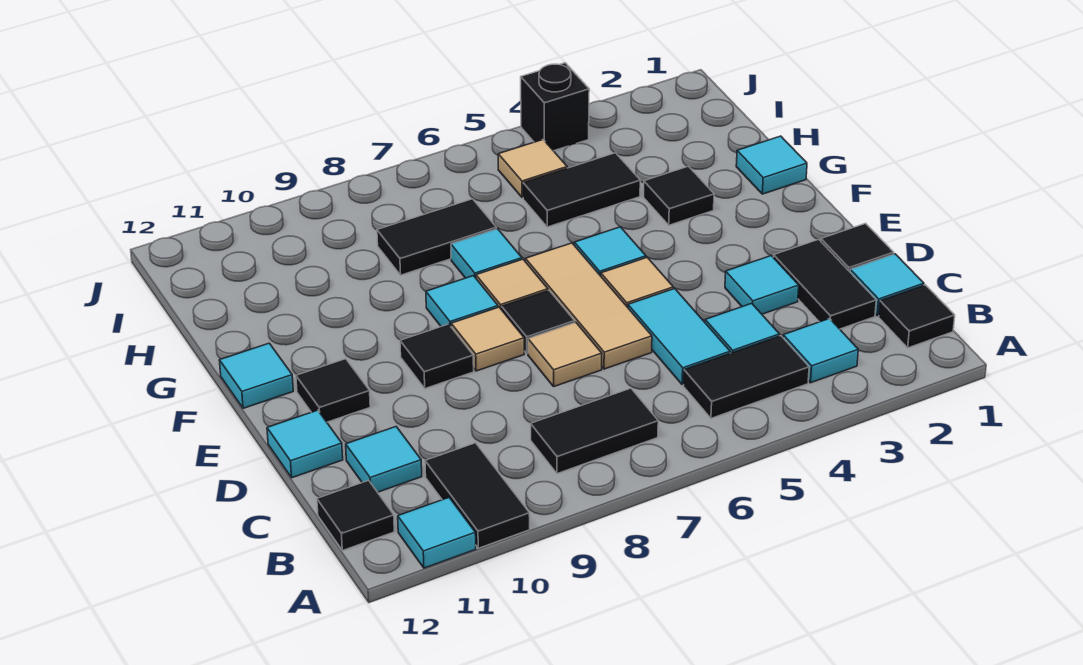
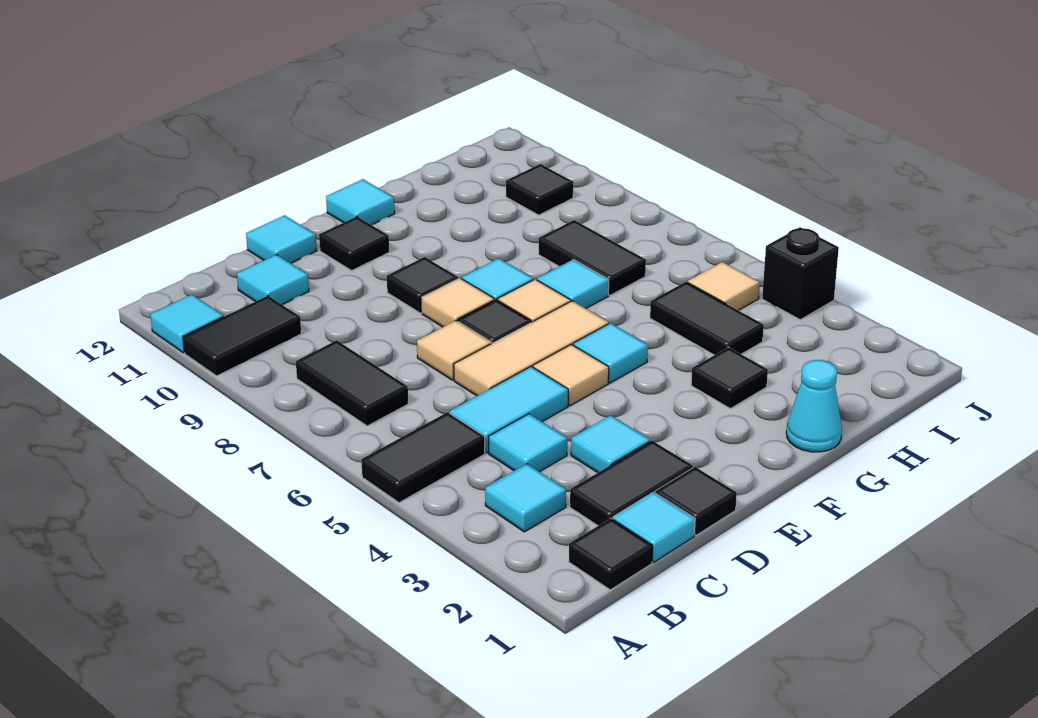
black tile B4:B5 level 1 -> black tile A5:B5 level 1
black tile B12 level 1 -> black tile I10 level 1
cyan tile G1 level 1 -> cyan cone G1 level 1

